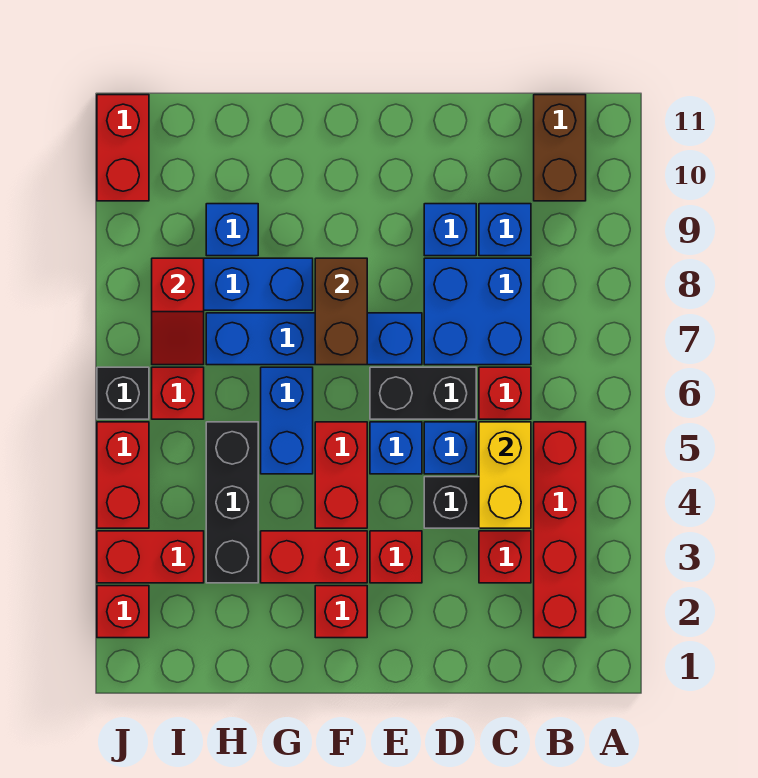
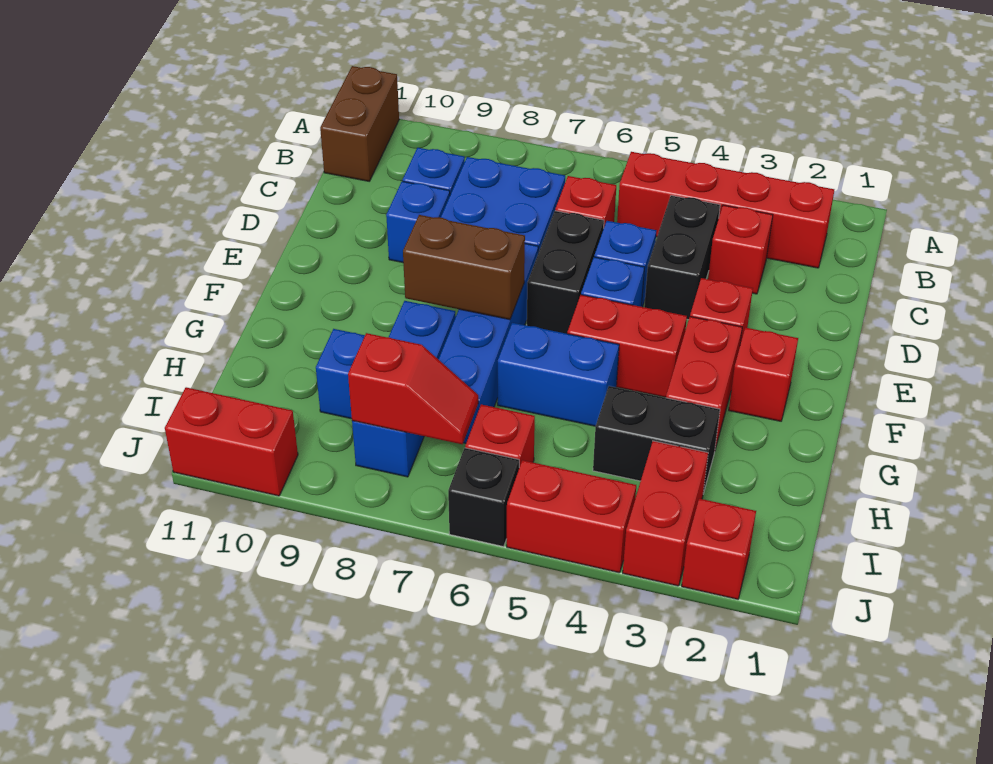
brown brick B10:B11 level 1 -> brown brick A11:B11 level 1
yellow brick C4:C5 level 2 -> none
black brick H3:H5 level 1 -> black brick H3:H4 level 1

